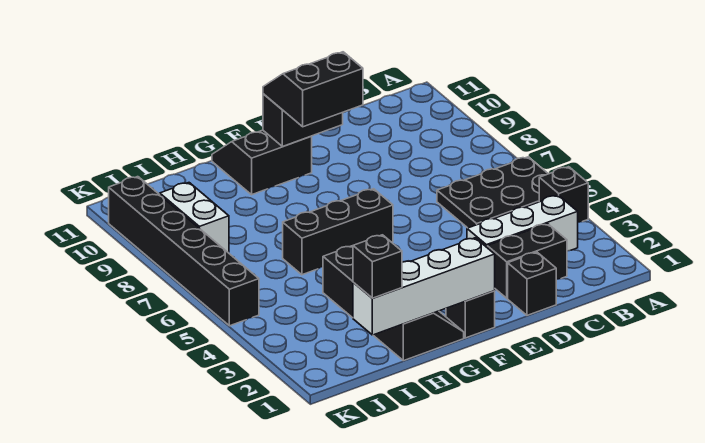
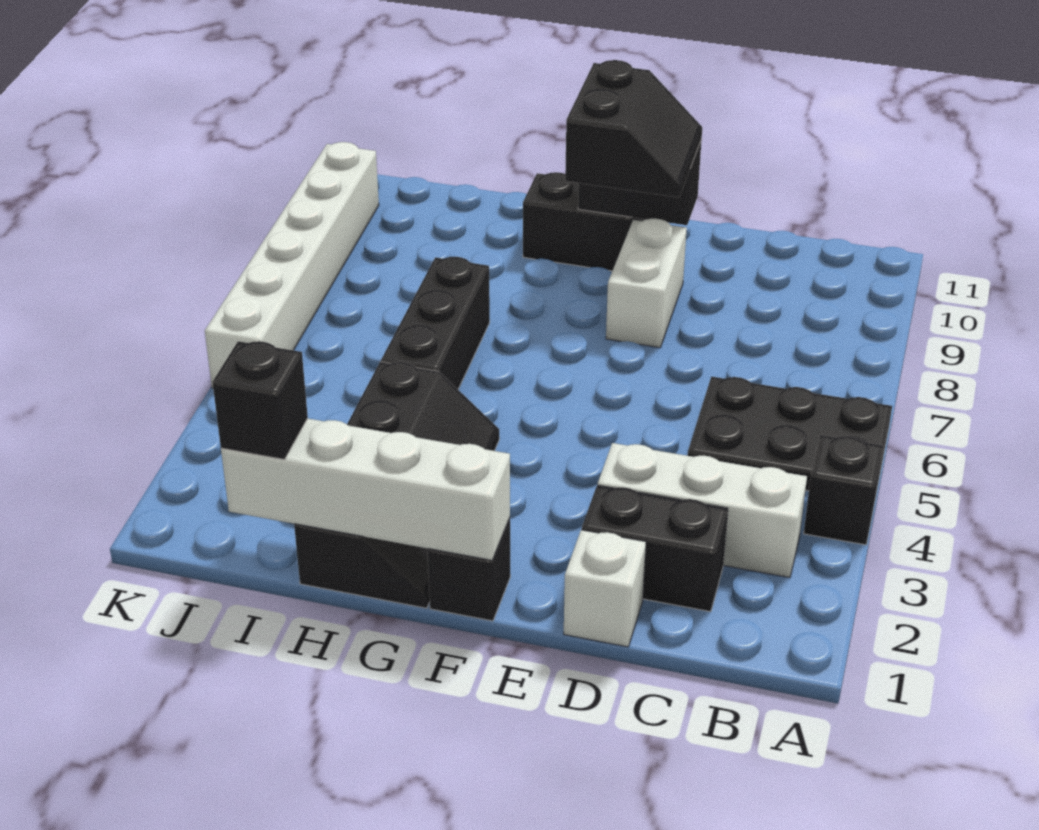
black brick D1 level 1 -> white brick D1 level 1
black slope E9:F10 level 3 top 9 -> black slope E9:F10 level 3 top F
black brick F6:H6 level 1 -> black brick H5:H7 level 1
white brick J8:J9 level 1 -> white brick E8:E9 level 1
black brick K5:K10 level 1 -> white brick K5:K10 level 1

